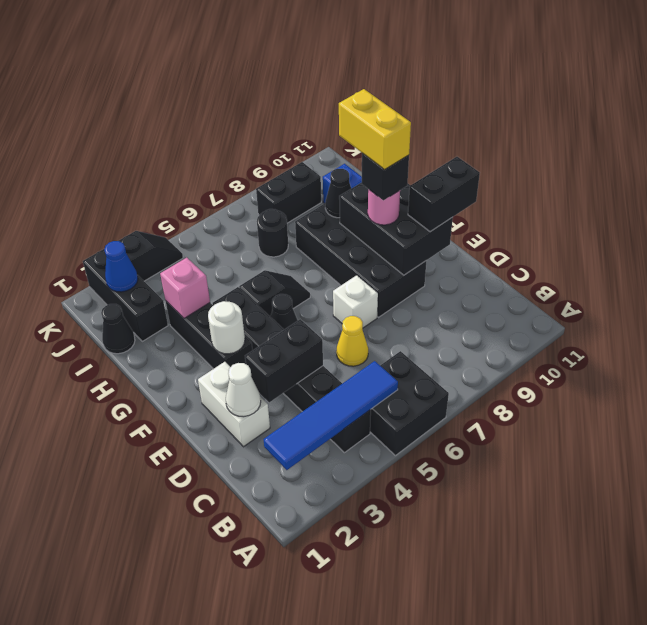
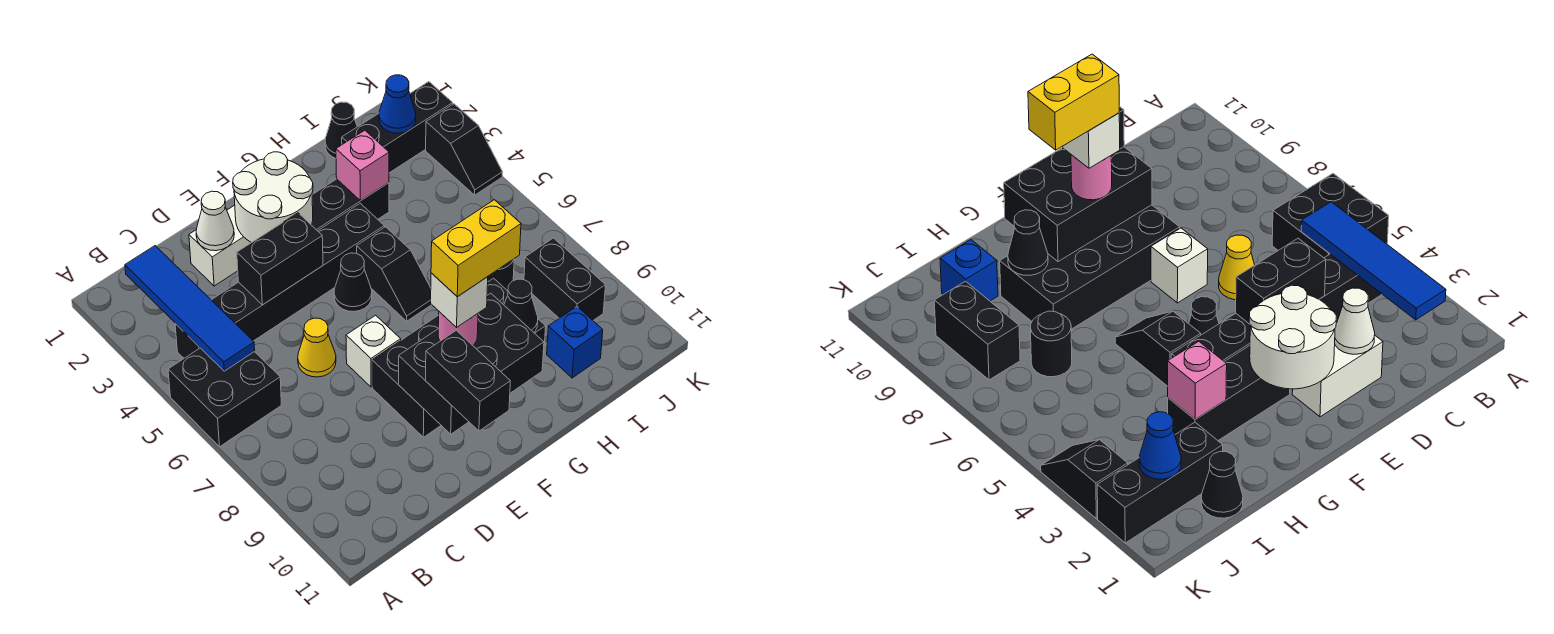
black brick D3:D4 level 2 -> black brick D4:E4 level 2
white round brick F3 level 2 -> white round brick E2:F3 level 2
black brick F9 level 4 -> white brick F9 level 4

